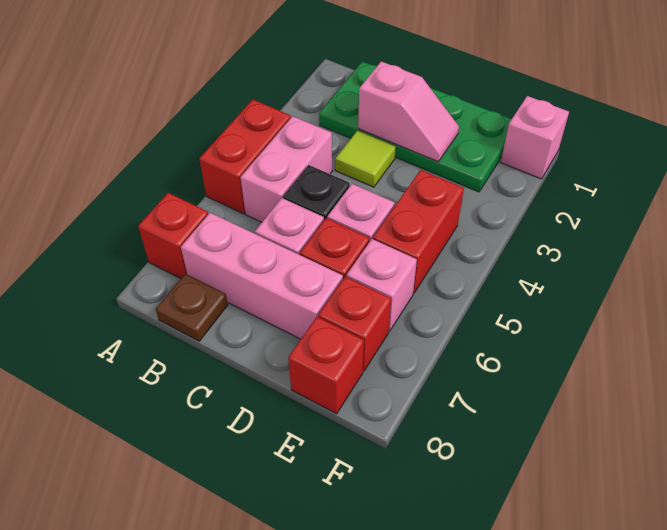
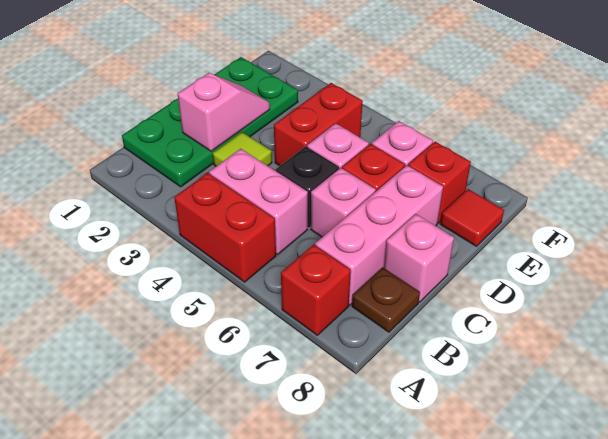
red brick E4:E5 level 1 -> red brick D4:E4 level 1
red brick E8 level 1 -> red tile E8 level 1
pink brick F1 level 1 -> pink brick C8 level 1

